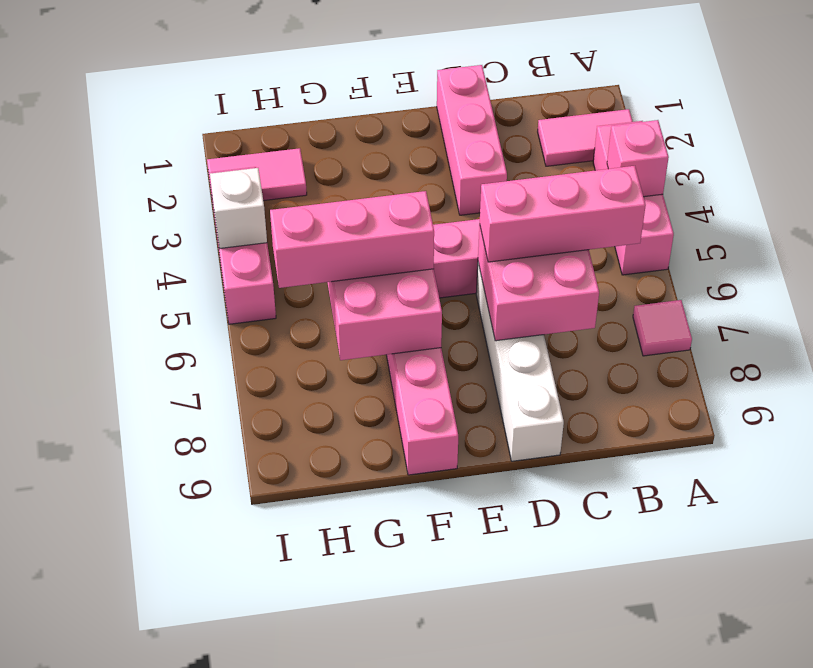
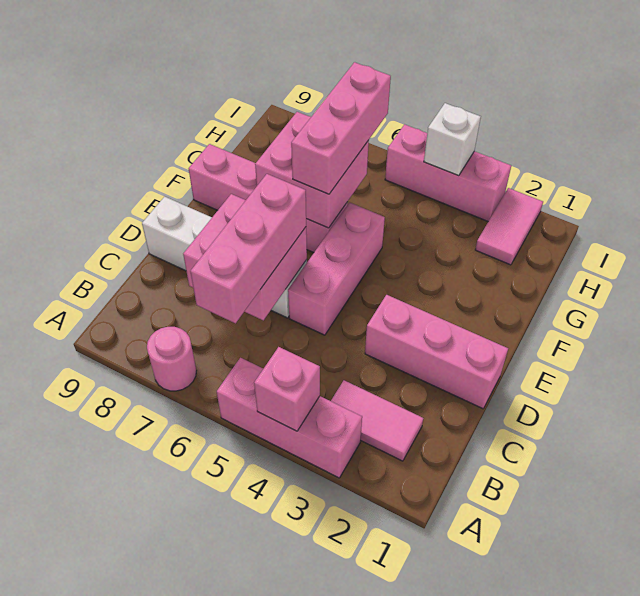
pink tile A2:B2 level 1 -> pink tile B2:B3 level 1
pink tile A7 level 1 -> pink round brick A7 level 1

